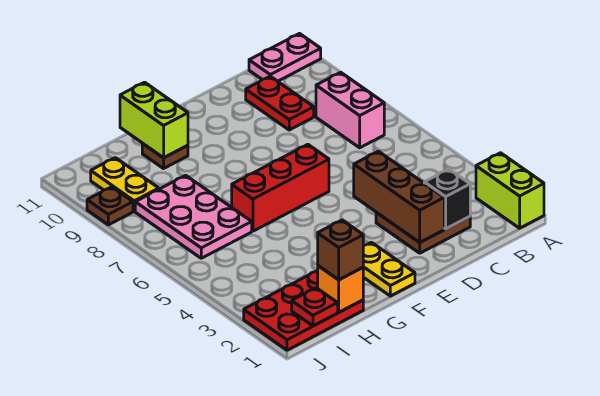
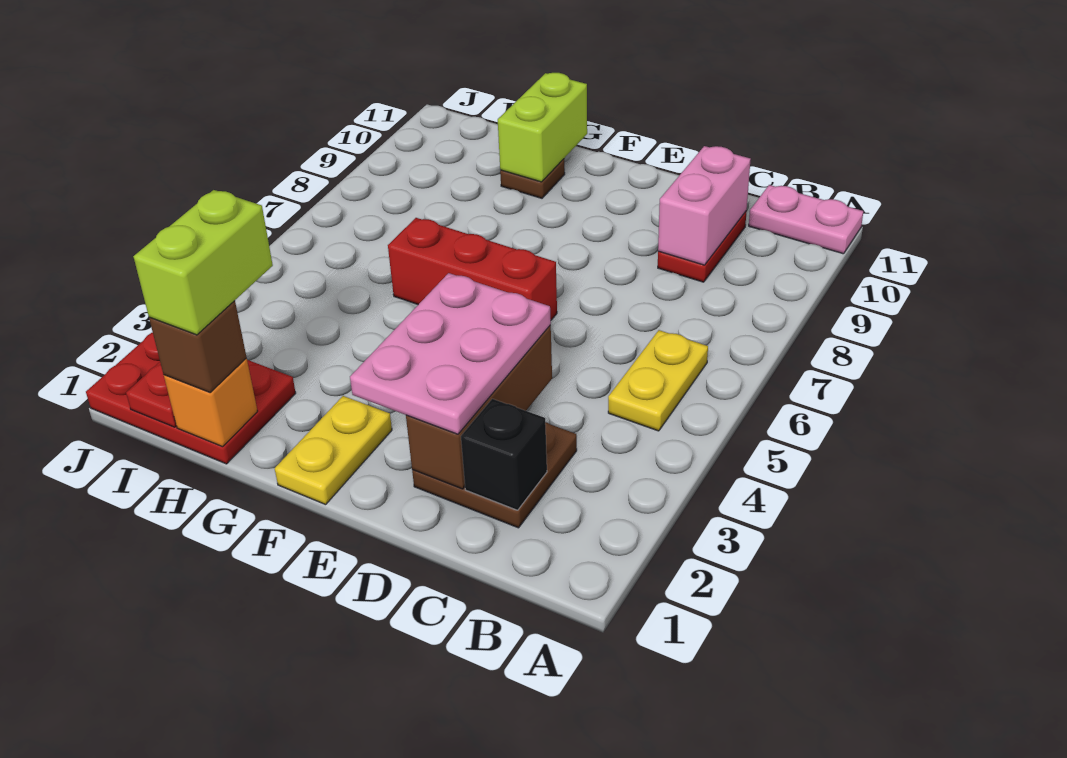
lime brick A1:A2 level 1 -> lime brick H1:H2 level 4
pink brick B7:B8 level 1 -> pink brick C9:C10 level 2
pink plate H6:I8 level 1 -> pink plate D2:E4 level 3
yellow plate I9:I10 level 1 -> yellow plate B5:B6 level 1
brown plate J9 level 1 -> none

